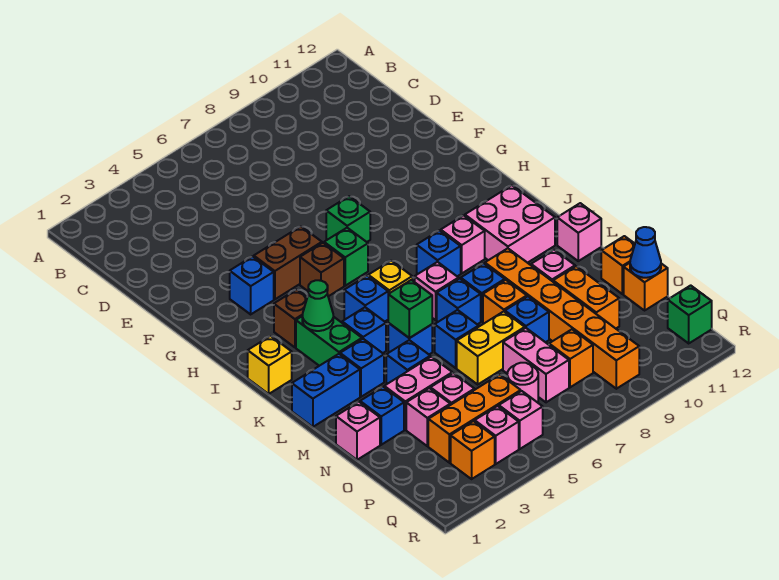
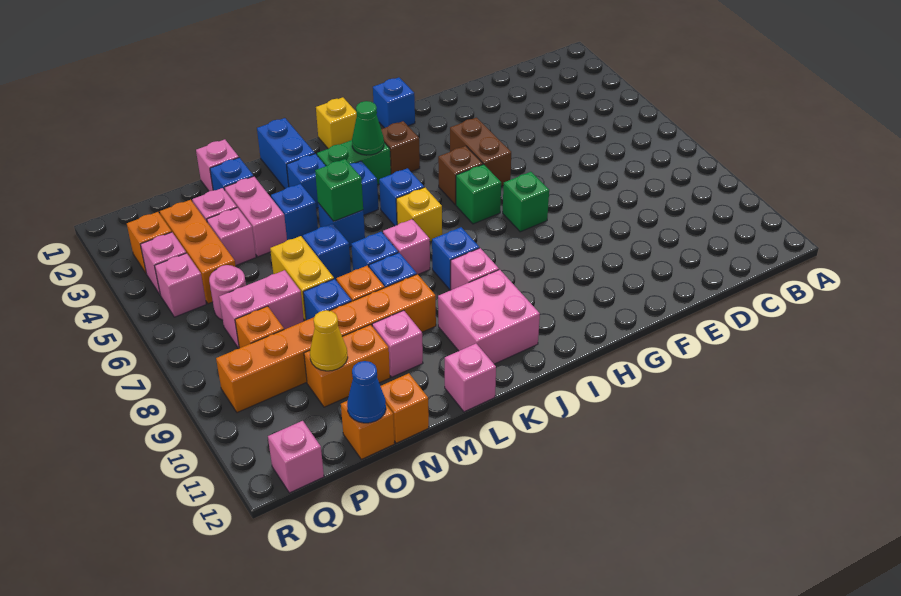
blue brick G3 level 1 -> blue brick H1 level 1
none -> yellow cone O10 level 2
green brick Q12 level 1 -> pink brick Q12 level 1

